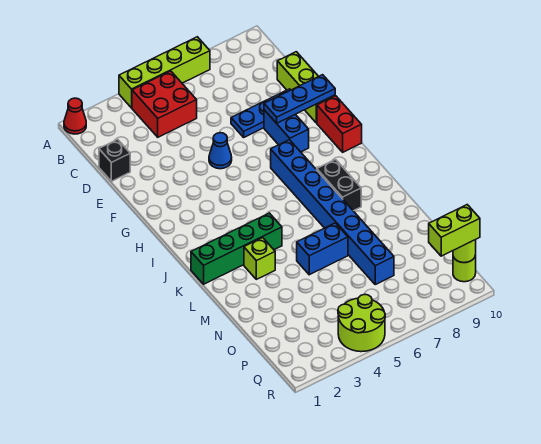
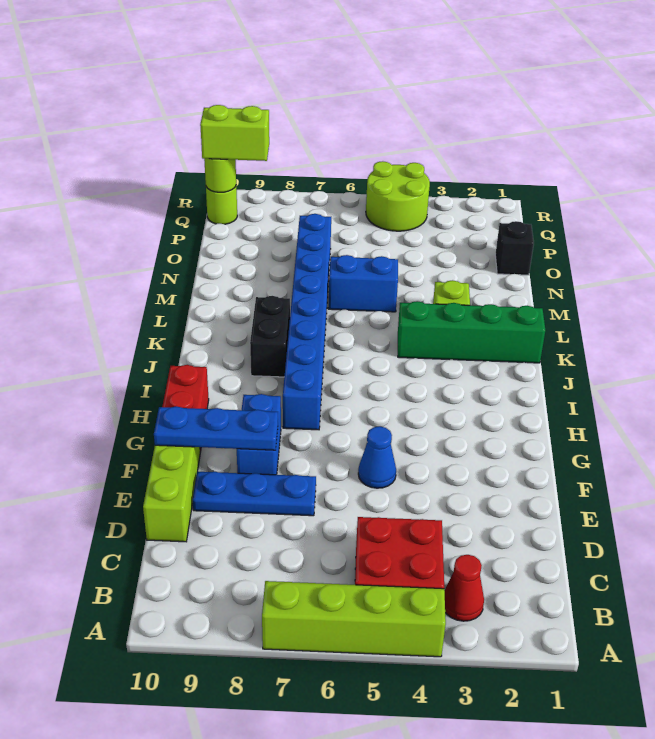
red cone A1 level 1 -> red cone B3 level 1
black brick D1 level 1 -> black brick O1 level 1

